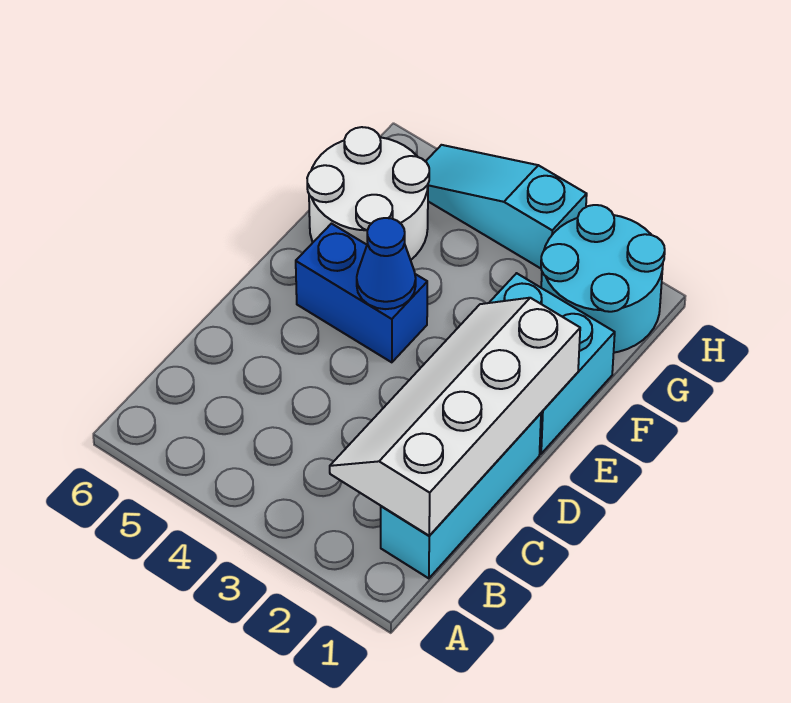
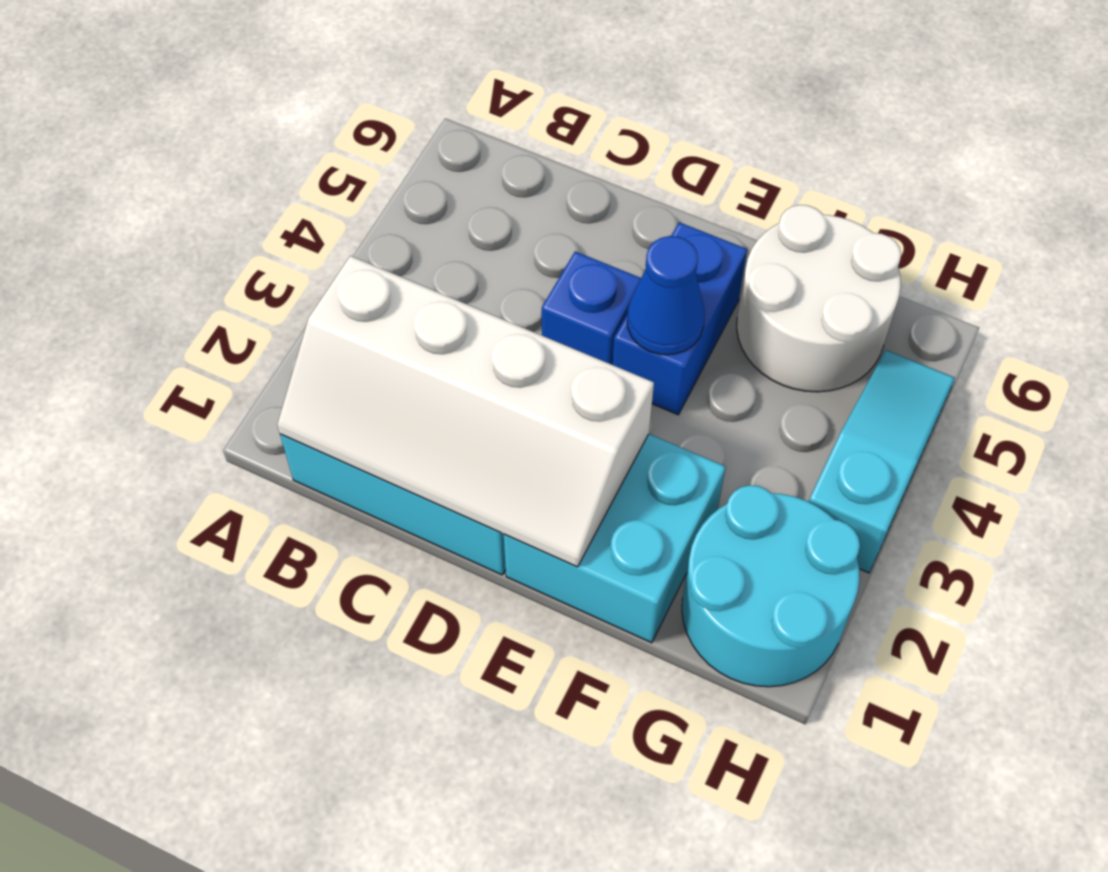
white slope B1:E2 level 2 top 1 -> white slope B1:E2 level 2 top 2
none -> blue brick D4 level 1

